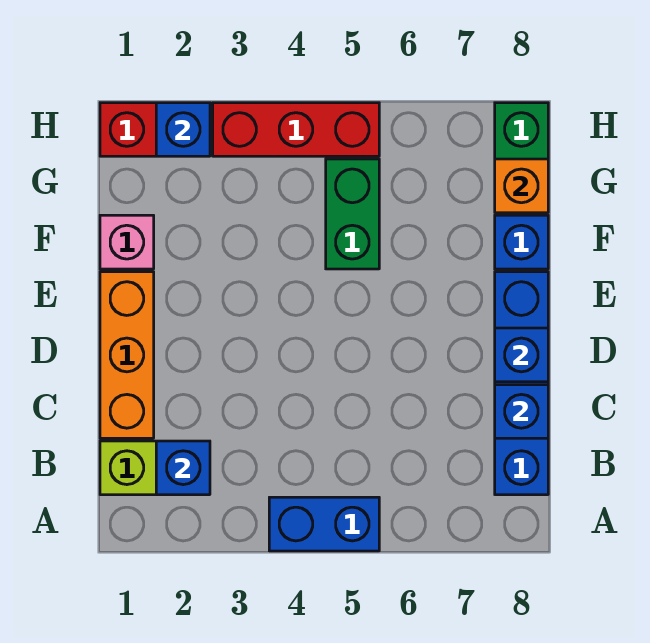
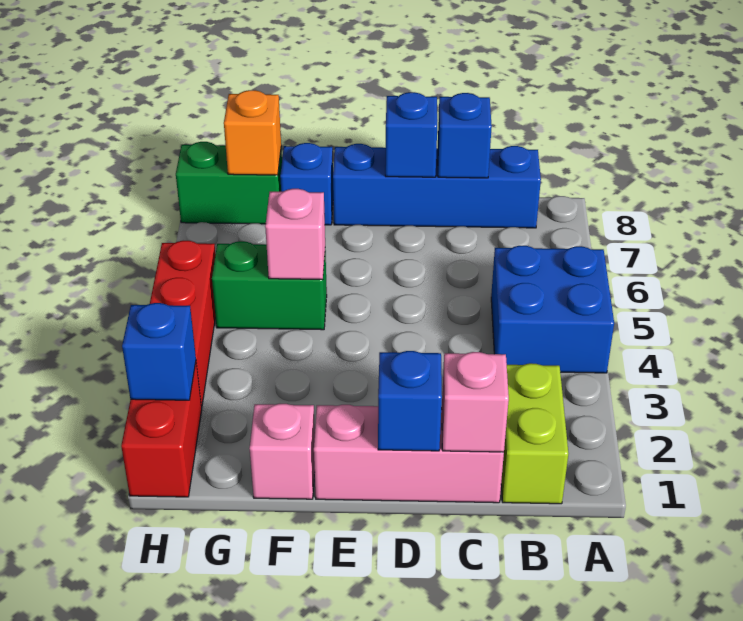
blue brick A4:A5 level 1 -> blue brick A4:B5 level 1
blue brick B2 level 2 -> blue brick D1 level 2
orange brick C1:E1 level 1 -> pink brick C1:E1 level 1
none -> pink brick C1 level 2
none -> pink brick F5 level 2

